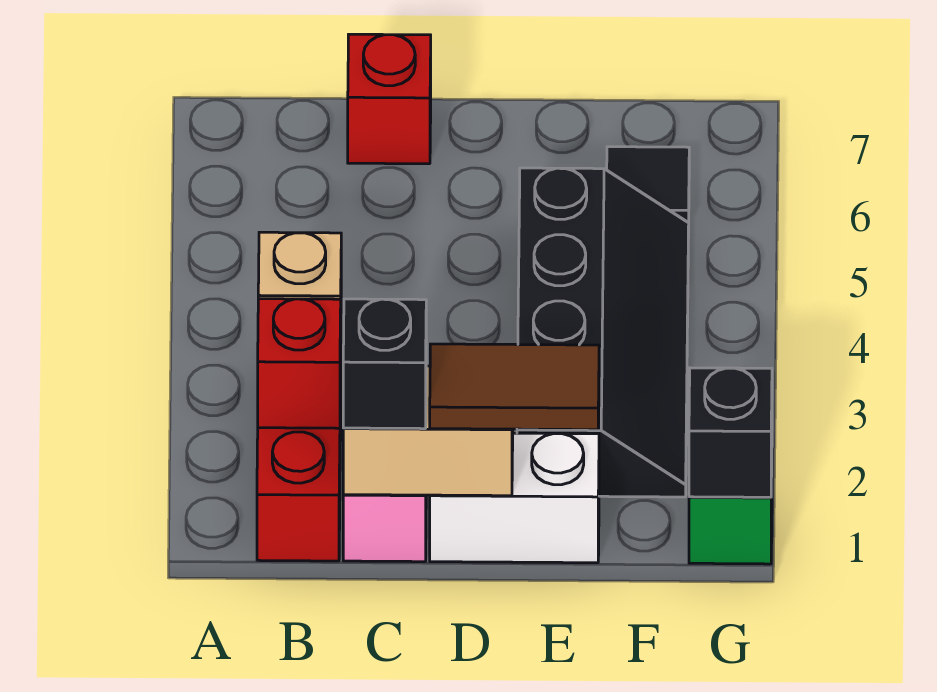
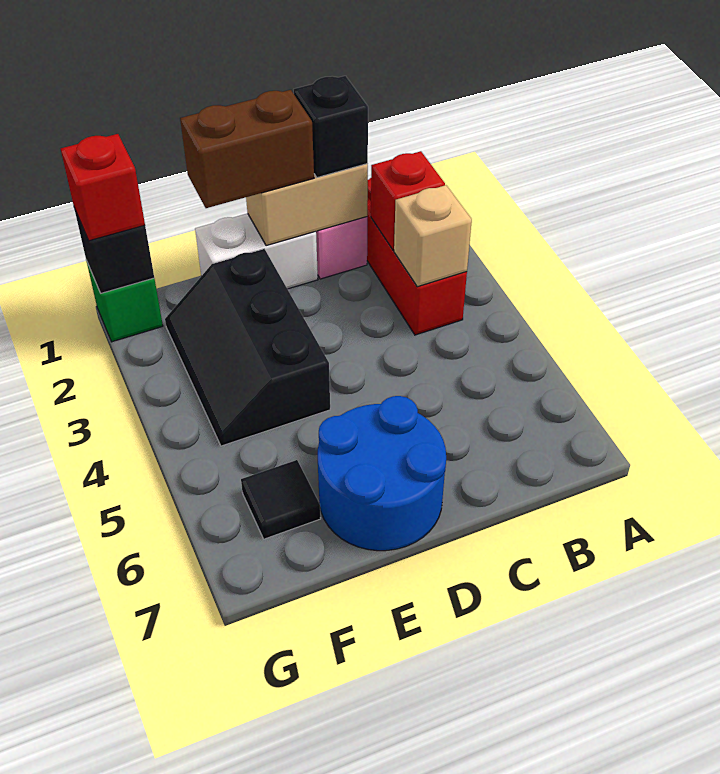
red brick C7 level 1 -> red brick G1 level 3
brown tile D1:E1 level 3 -> brown brick D1:E1 level 3
none -> blue round brick D6:E7 level 1
black slope E2:F5 level 1 top E -> black slope E2:F4 level 1 top E

